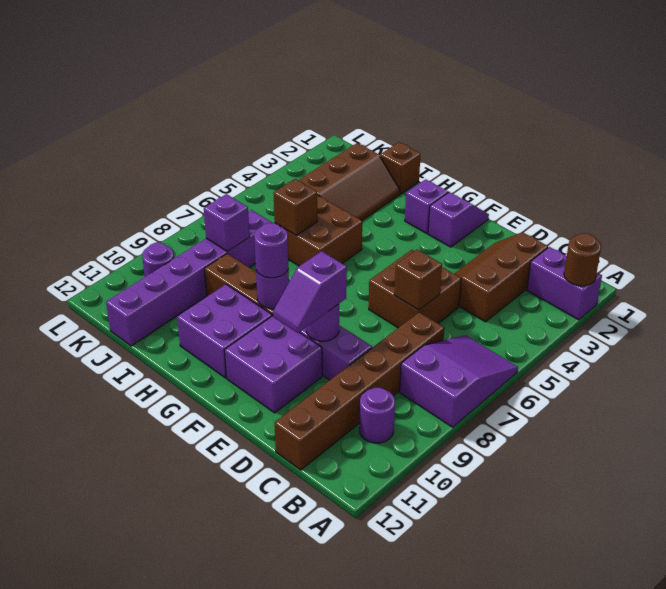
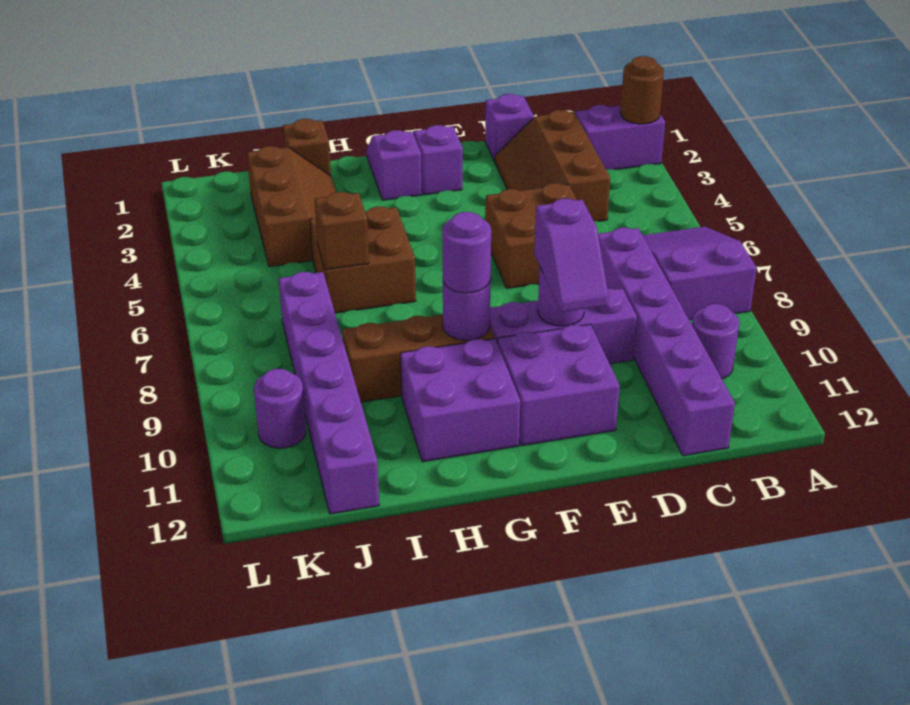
brown brick C7:C12 level 1 -> purple brick C7:C12 level 1
brown brick D6 level 2 -> none
purple brick J8 level 2 -> purple brick D1 level 1

